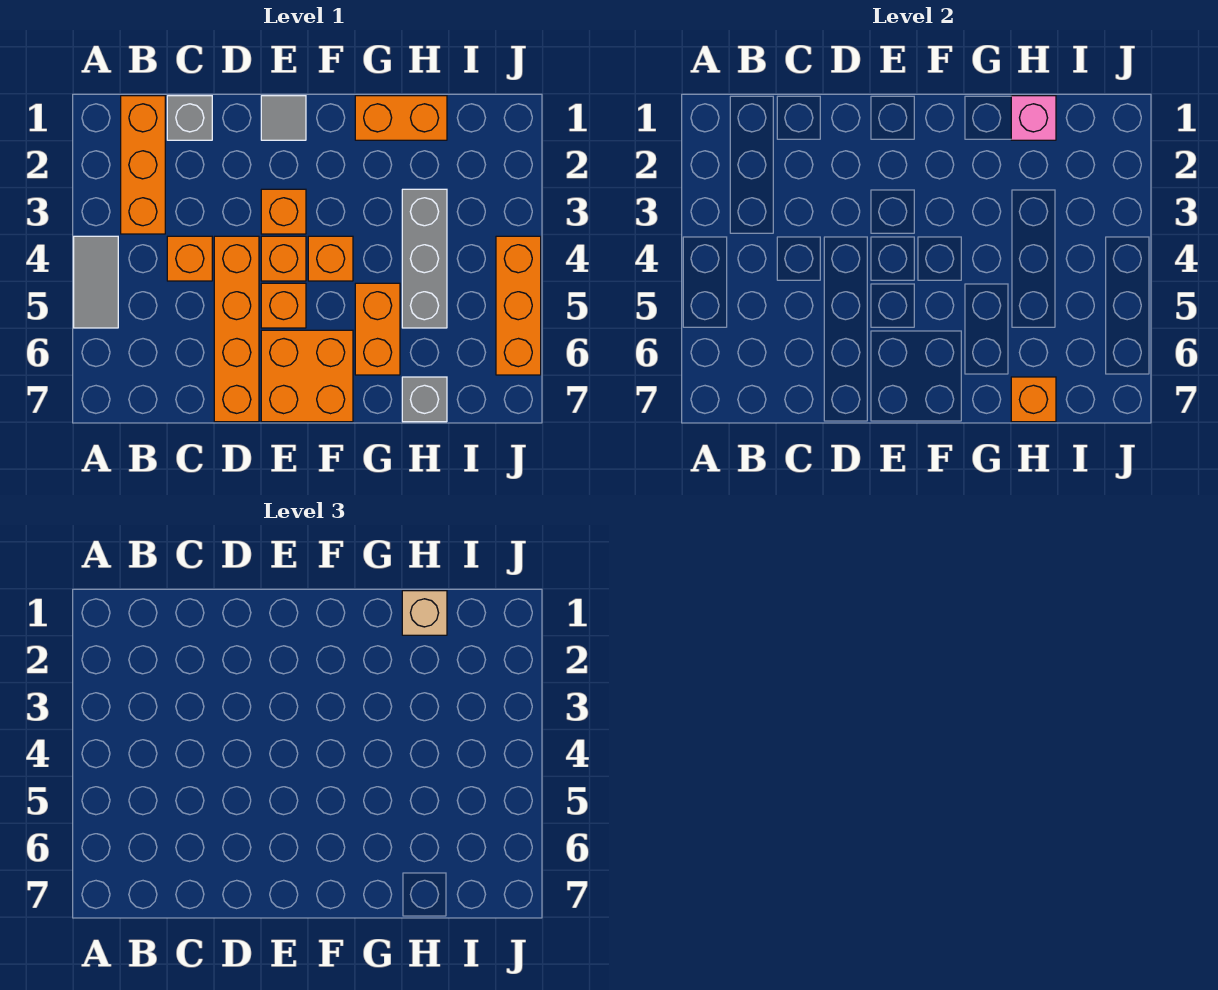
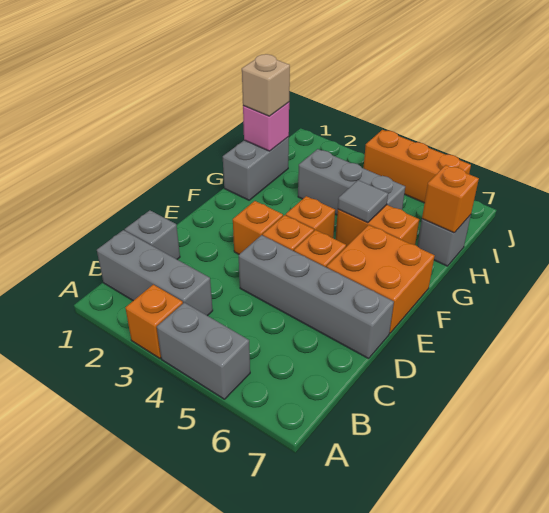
grey tile A4:A5 level 1 -> grey brick A4:A5 level 1
orange brick B1:B3 level 1 -> grey brick B1:B3 level 1
orange brick C4 level 1 -> orange brick A3 level 1
orange brick D4:D7 level 1 -> grey brick D4:D7 level 1
grey tile E1 level 1 -> grey tile G5 level 2
orange brick G1:H1 level 1 -> grey brick G1:H1 level 1

